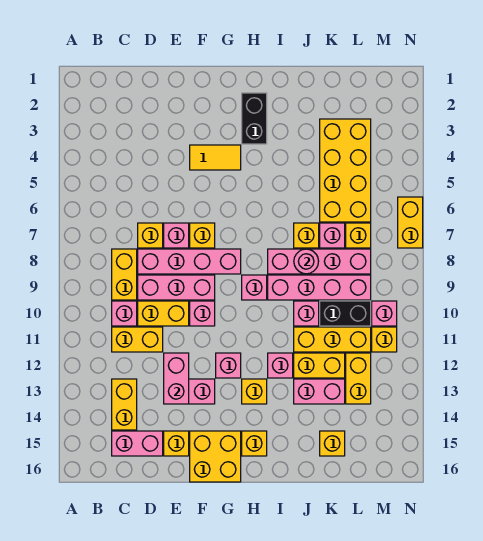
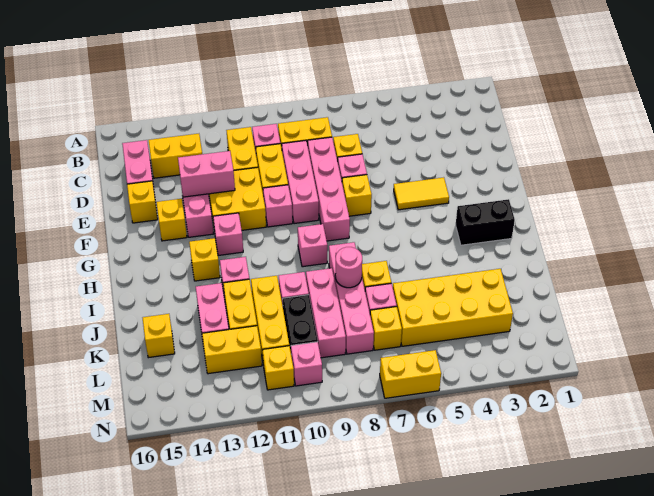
yellow tile F4:G4 level 1 -> yellow tile F4:F5 level 1
yellow brick F15:G16 level 1 -> yellow brick E11:F12 level 1
yellow brick H15 level 1 -> yellow brick F14 level 1
pink brick I9:L9 level 1 -> pink brick J9:L9 level 1

